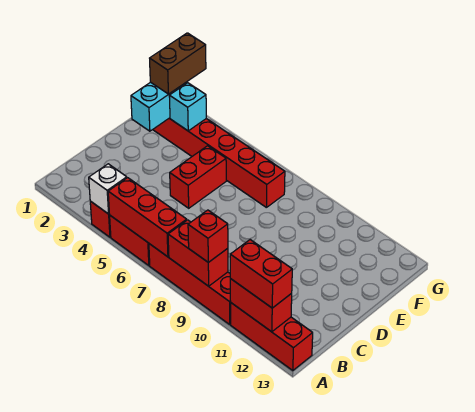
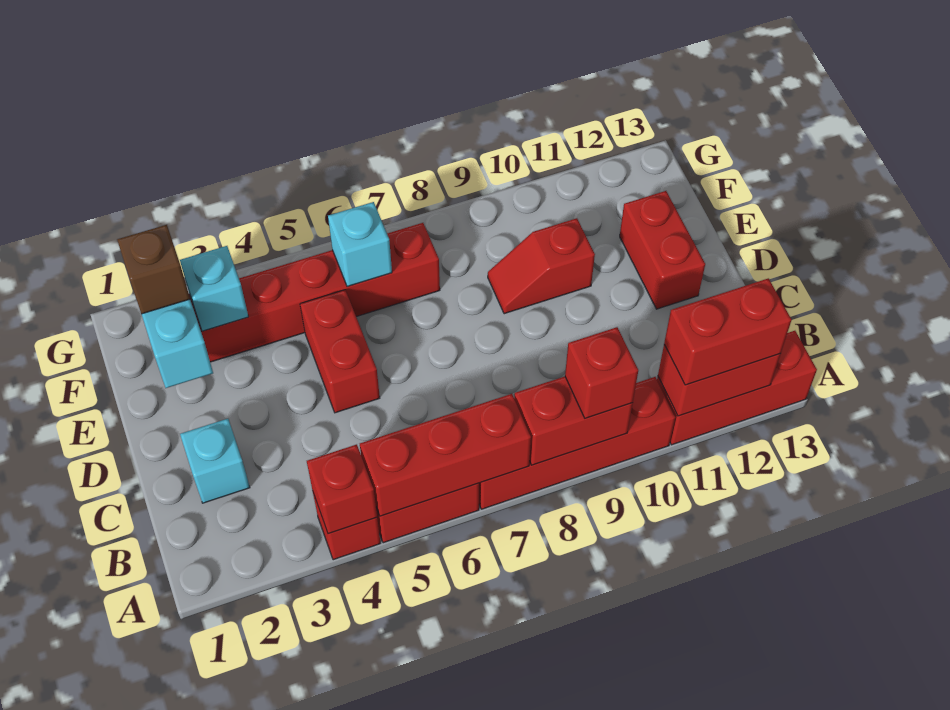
white brick A4 level 2 -> red brick A4 level 2
none -> cyan brick C2 level 1
none -> red brick D12:E12 level 1
none -> red slope E9:E10 level 1 top 10
brown brick F2:G2 level 3 -> brown brick F2 level 3
none -> cyan brick F6 level 2

